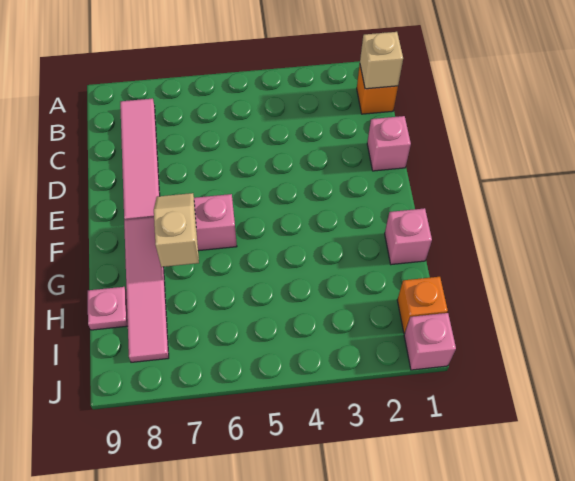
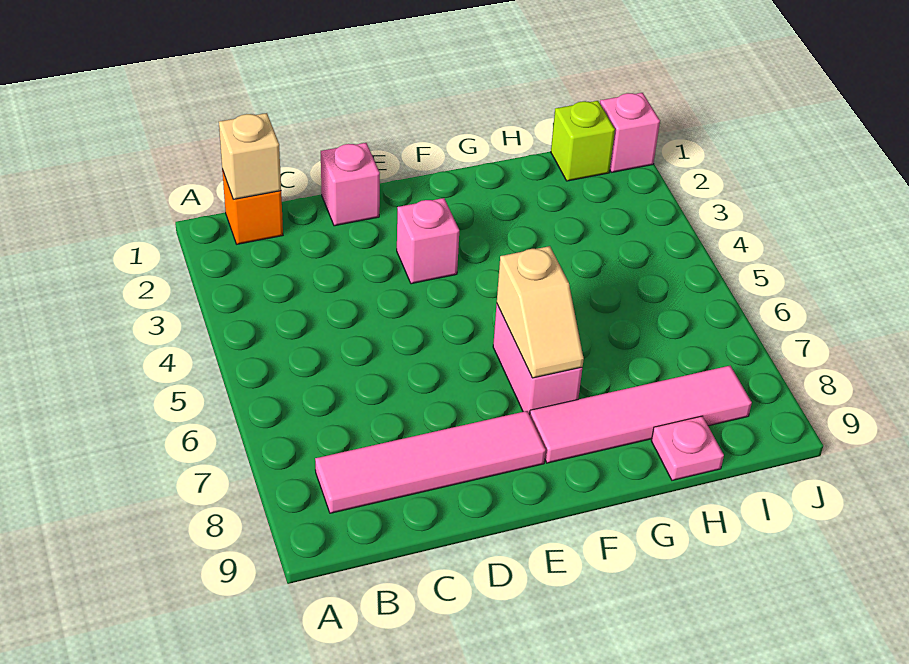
tan slope F7:G7 level 2 top G -> tan slope F6:F7 level 2 top 6
pink brick G1 level 1 -> pink brick E3 level 1
orange brick I1 level 1 -> lime brick I1 level 1

